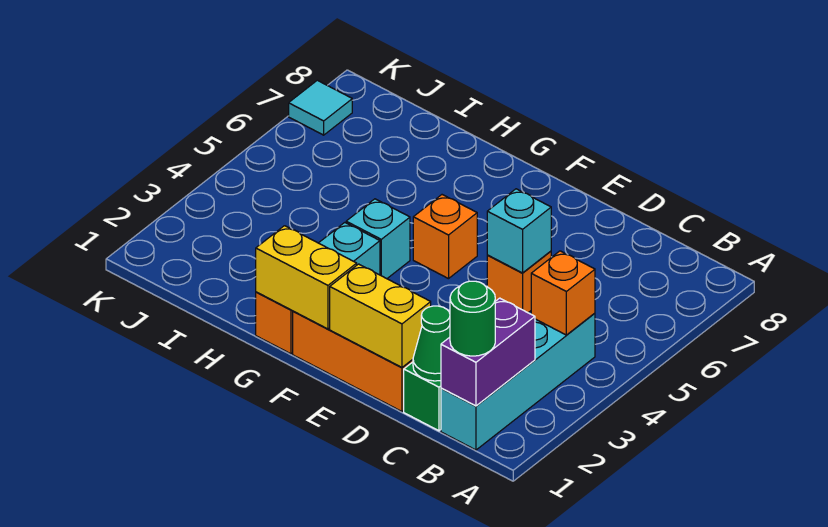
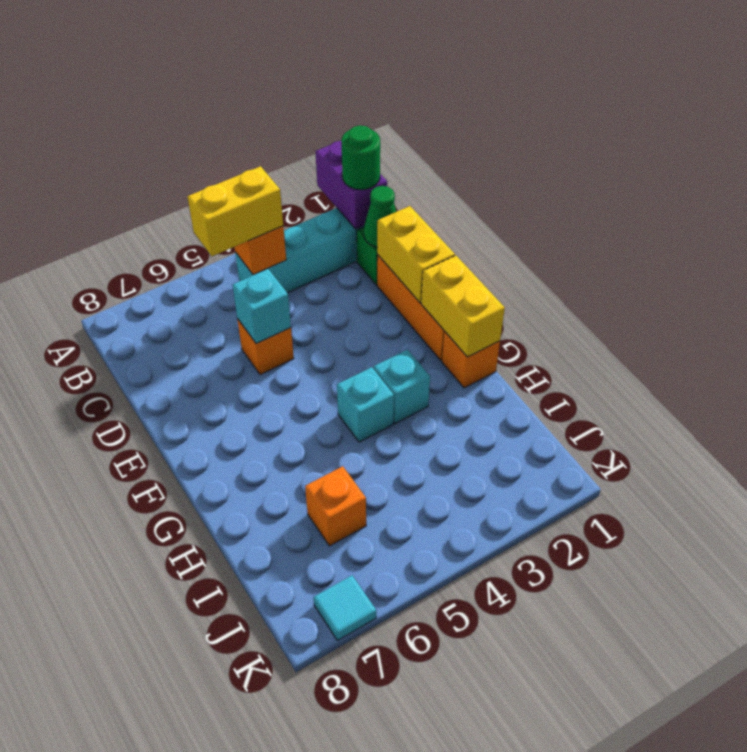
purple brick B1:B2 level 2 -> purple brick A1:B1 level 2
none -> yellow brick B4:B5 level 3
orange brick F5 level 1 -> orange brick I6 level 1

